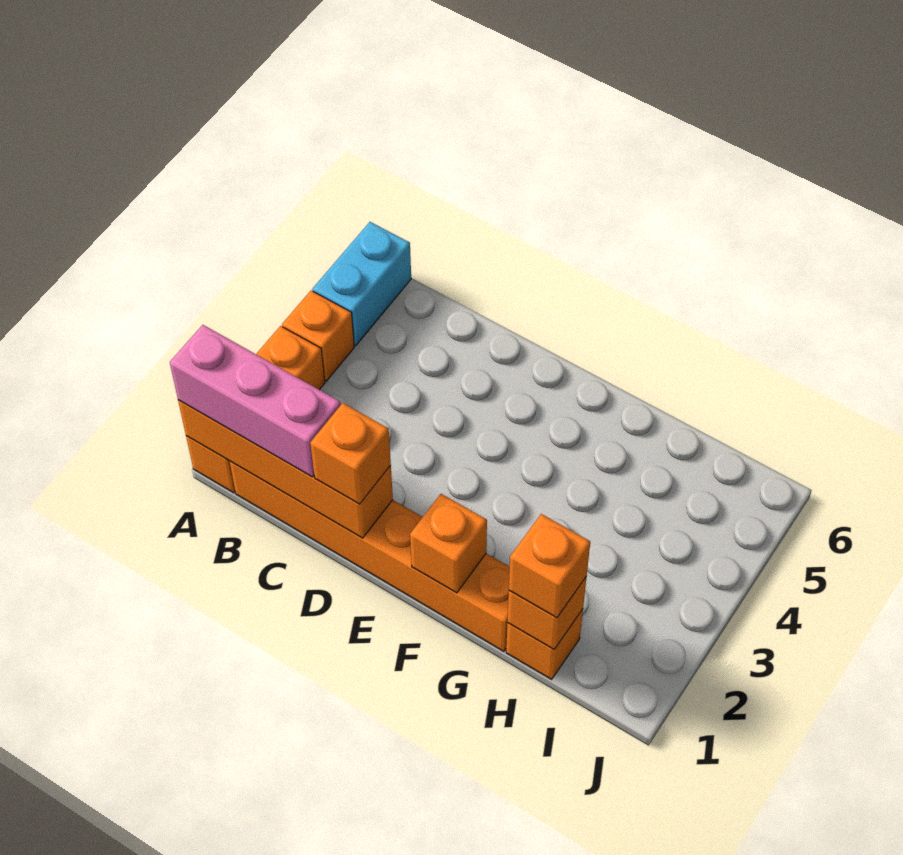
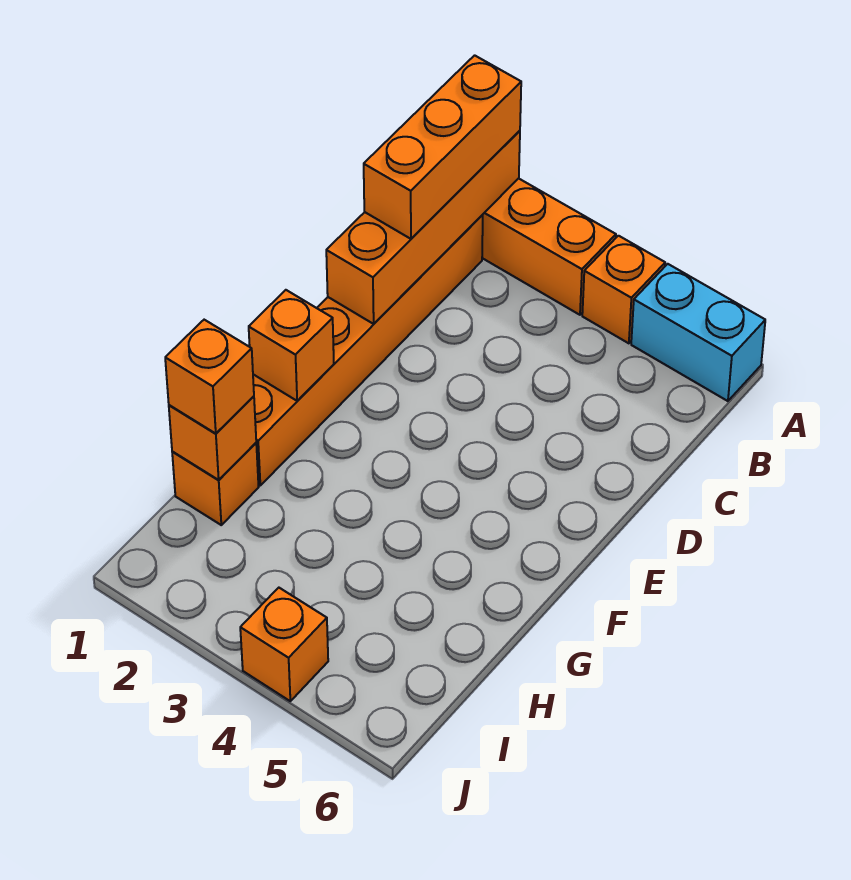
pink brick A1:C1 level 3 -> orange brick A1:C1 level 3
orange brick D1 level 3 -> orange brick J4 level 1

